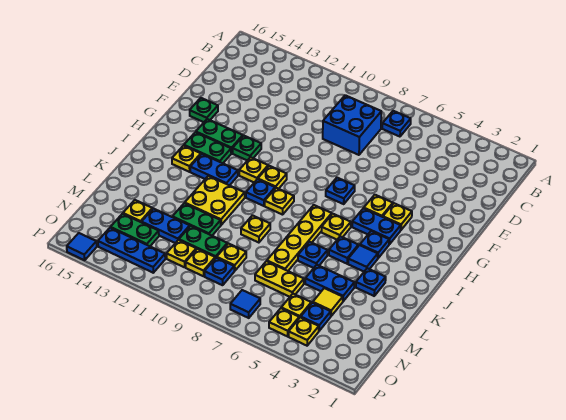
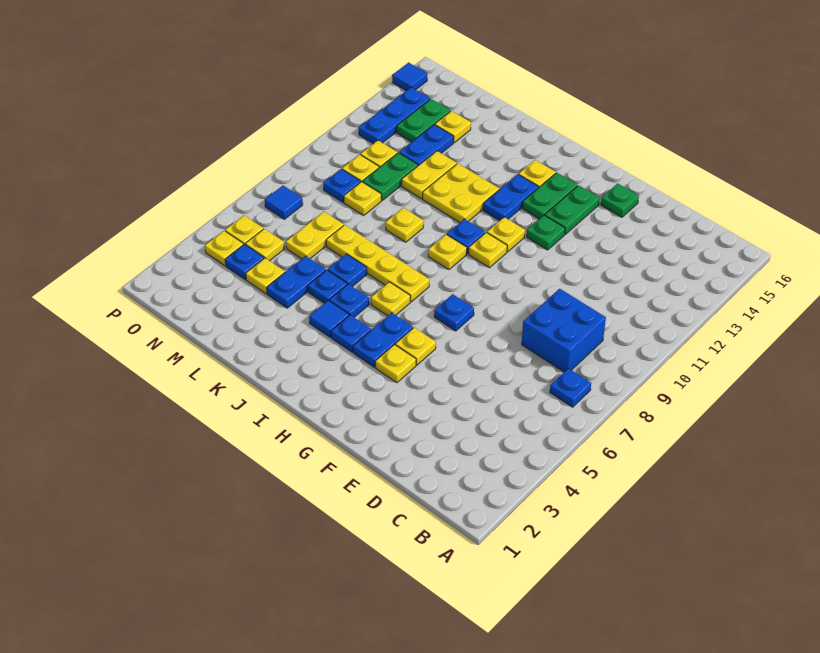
blue plate K3 level 1 -> blue plate K5 level 1
green plate L11:L12 level 1 -> yellow plate L11:L12 level 1
yellow tile M4 level 1 -> yellow plate M4 level 1

